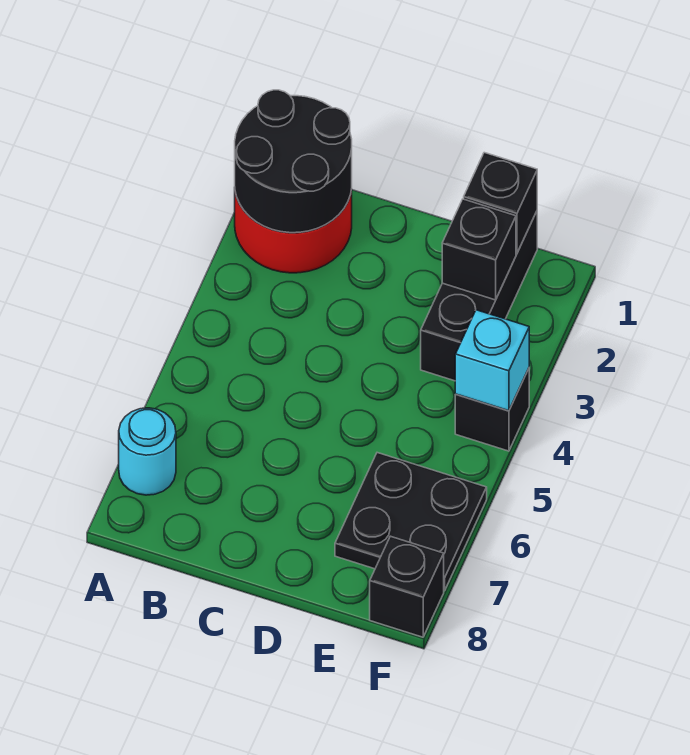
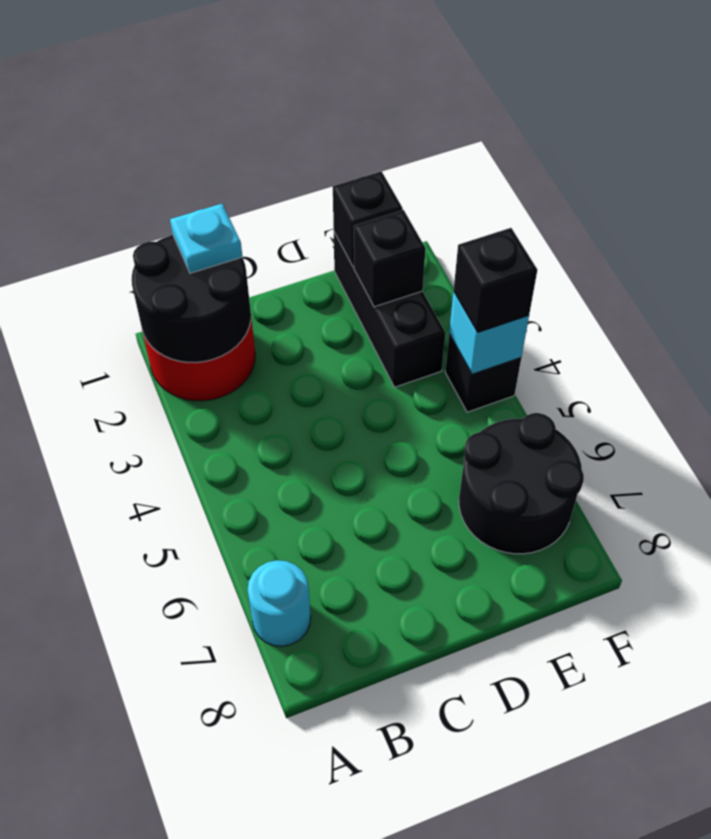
none -> cyan plate B1 level 3
black plate E6:F7 level 1 -> black round brick E6:F7 level 1
black brick F8 level 1 -> black brick F4 level 3

